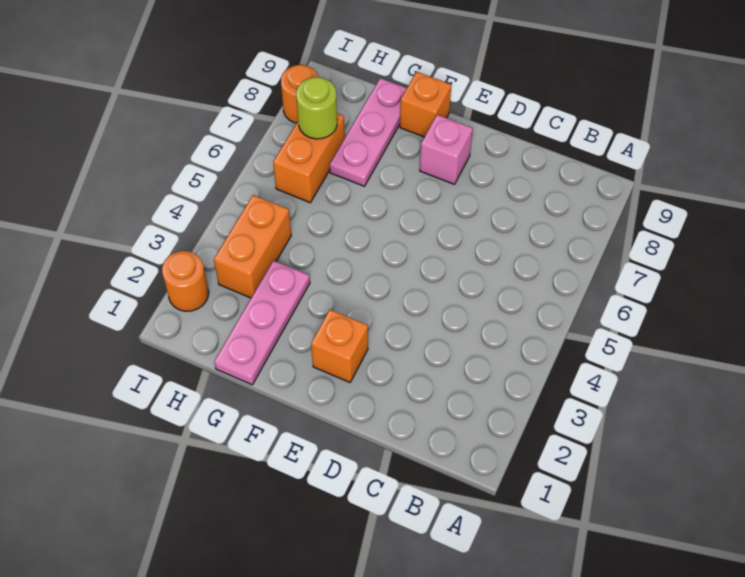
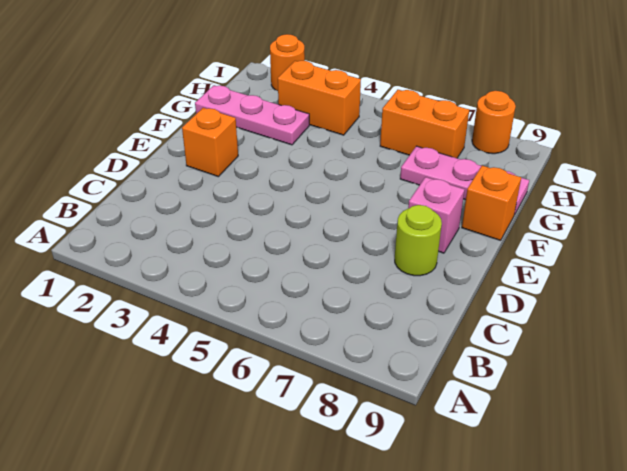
lime round brick H7 level 2 -> lime round brick D8 level 1

